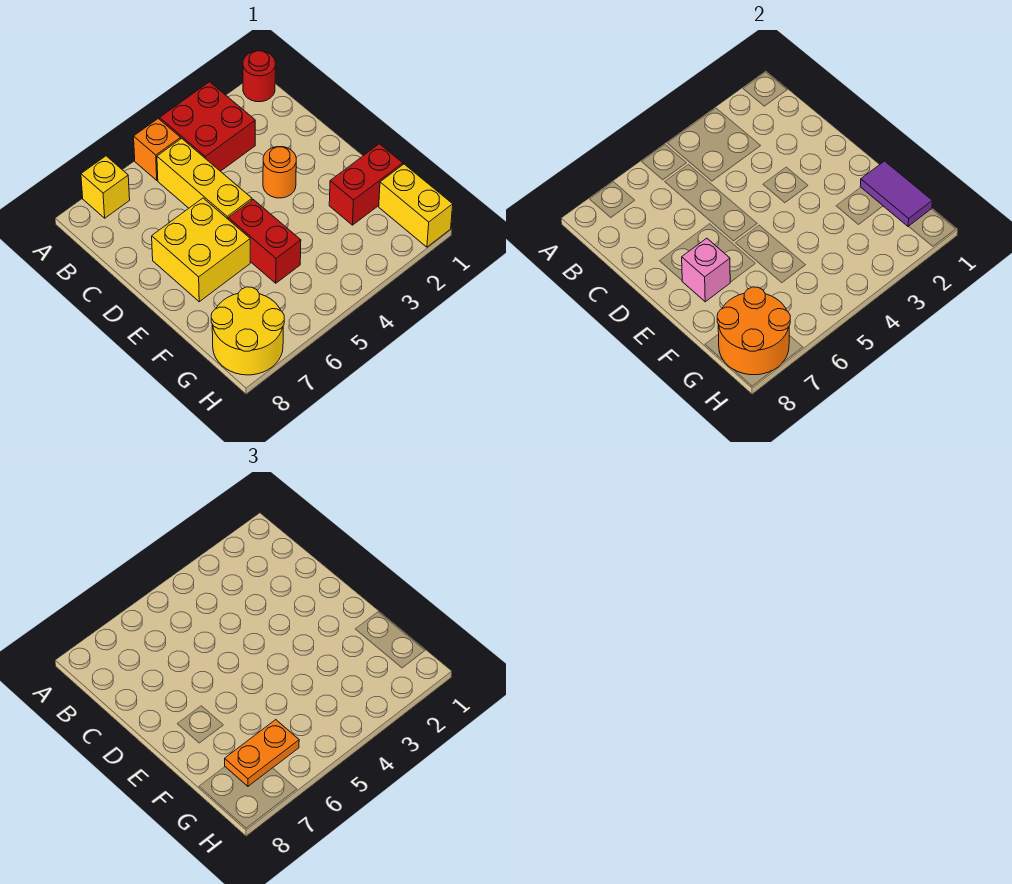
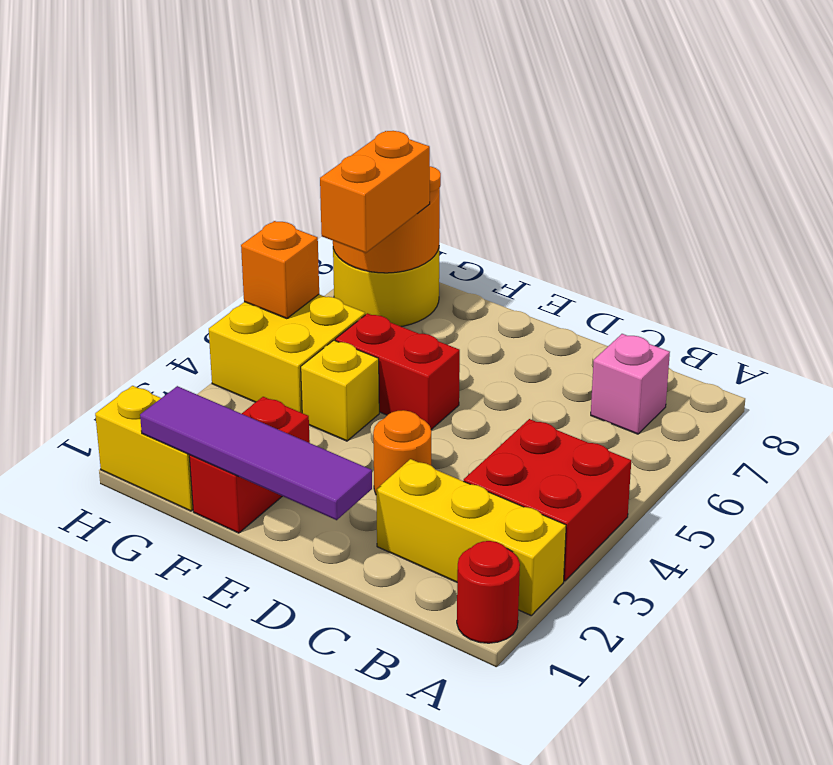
orange brick A5 level 1 -> orange brick H5 level 2
yellow brick A7 level 1 -> yellow brick F4 level 1
yellow brick B5:D5 level 1 -> yellow brick A2:C2 level 1
yellow brick D6:E7 level 1 -> yellow brick G4:H5 level 1
pink brick E7 level 2 -> pink brick B7 level 1
purple tile F1:G1 level 2 -> purple tile D1:G1 level 2
orange plate G6:G7 level 3 -> orange brick G6:G7 level 3

